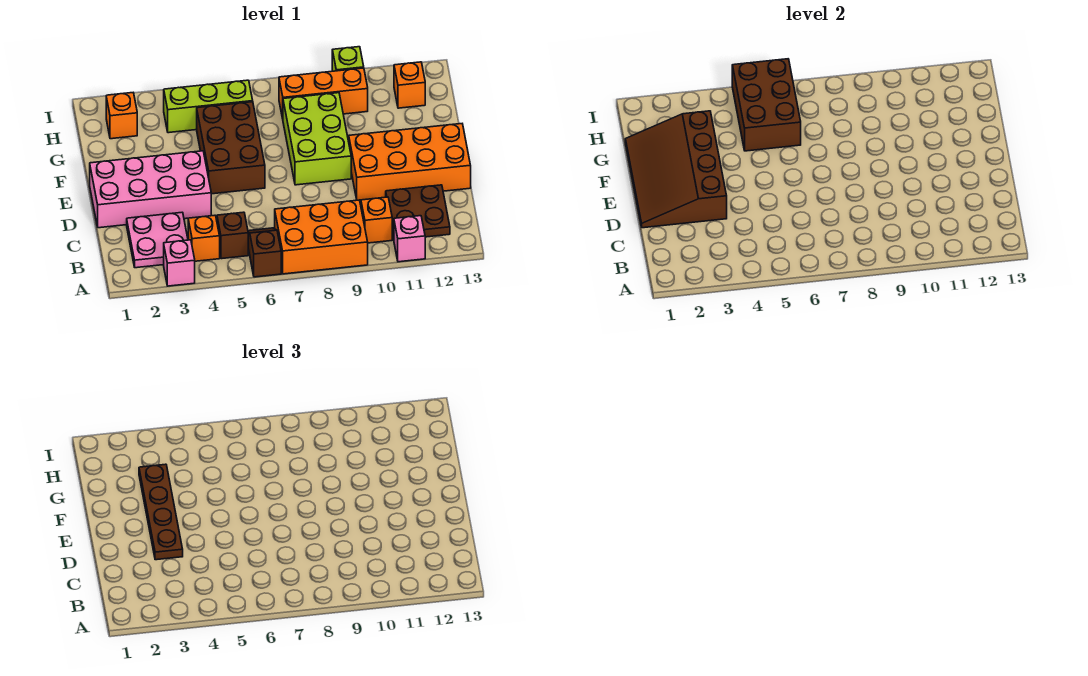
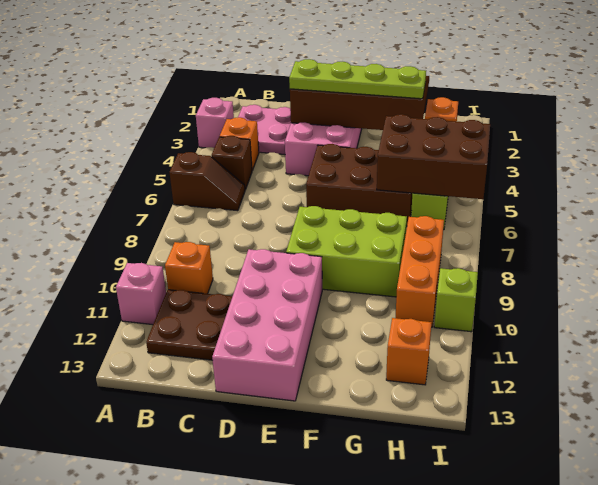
orange brick A7:B9 level 1 -> none
brown plate D3:G3 level 3 -> lime plate D3:G3 level 3
orange brick D10:E13 level 1 -> pink brick D10:E13 level 1

